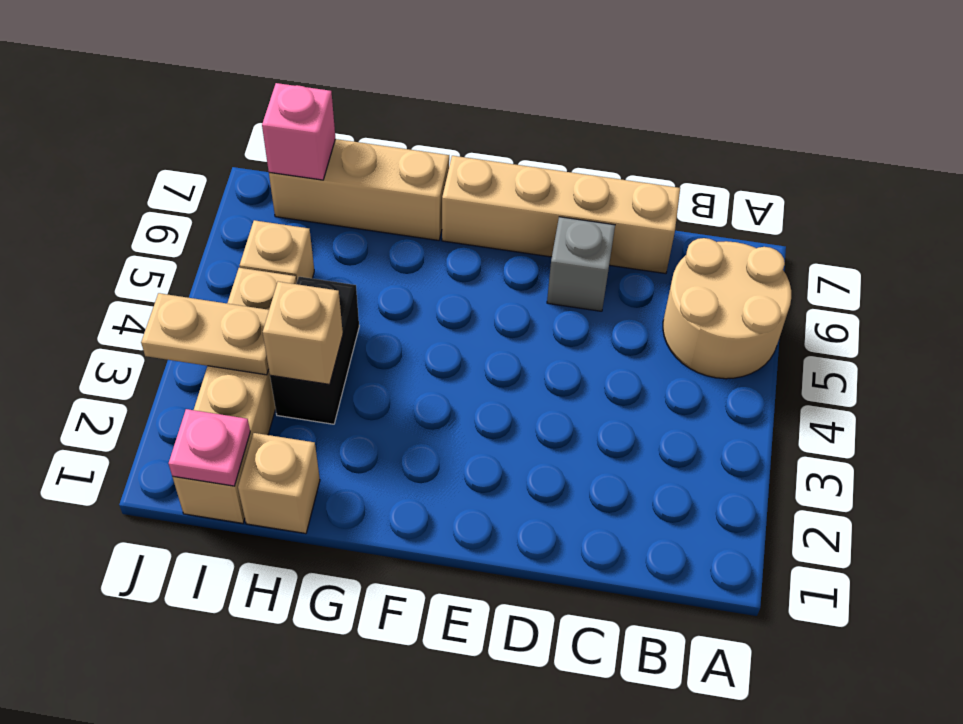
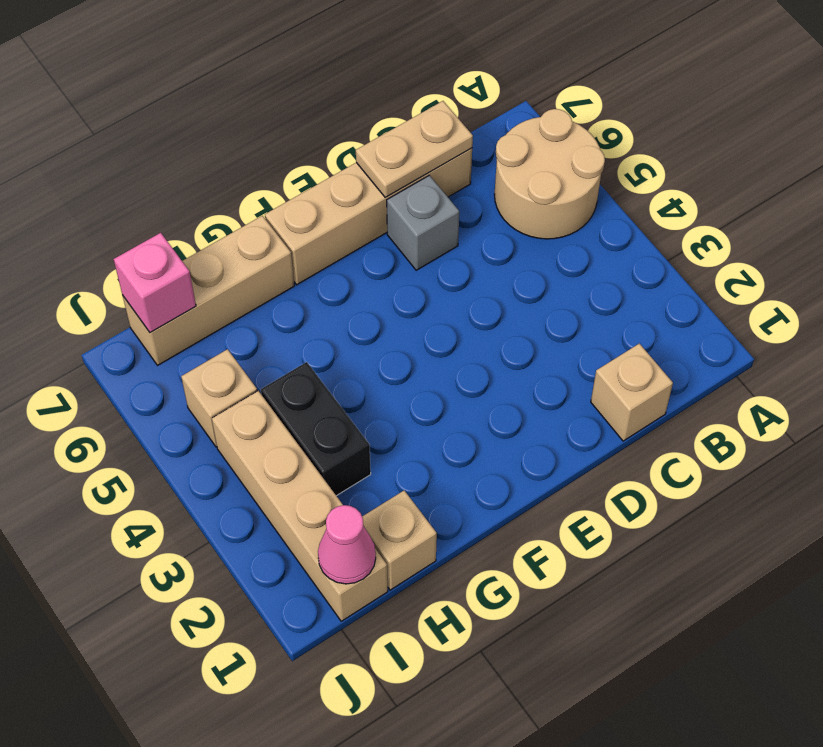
tan brick H3 level 2 -> tan brick C1 level 1
pink plate I1 level 2 -> pink cone I1 level 2
tan plate I3:J3 level 2 -> tan plate C7:D7 level 2

